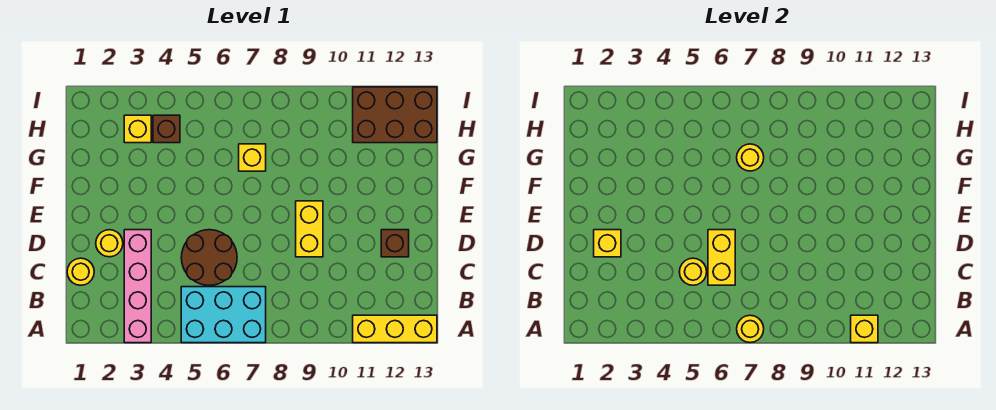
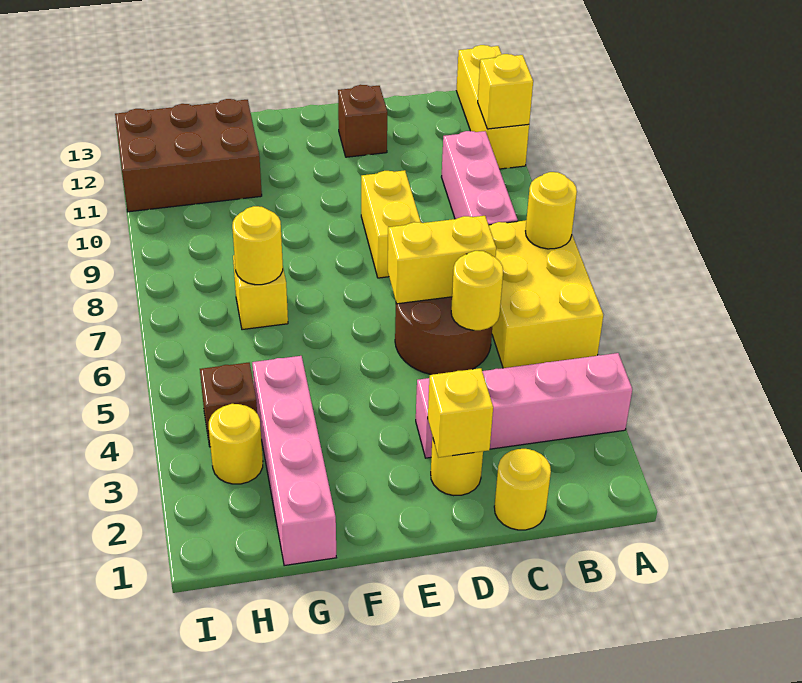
cyan brick A5:B7 level 1 -> yellow brick A5:B7 level 1
none -> pink brick B8:B10 level 1
yellow brick D9:E9 level 1 -> yellow brick D8:D9 level 1
none -> pink brick G1:G4 level 1
yellow brick H3 level 1 -> yellow round brick H3 level 1
brown brick H11:I13 level 1 -> brown brick G11:I12 level 1

